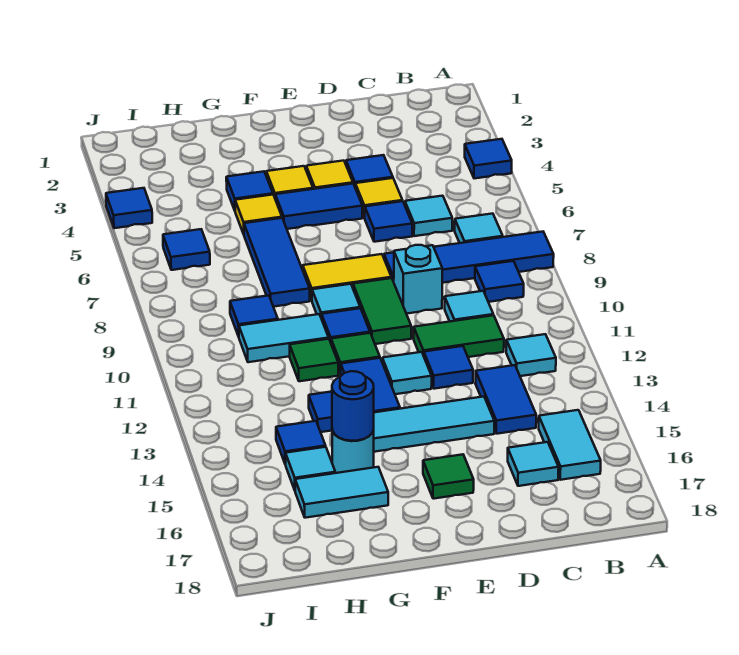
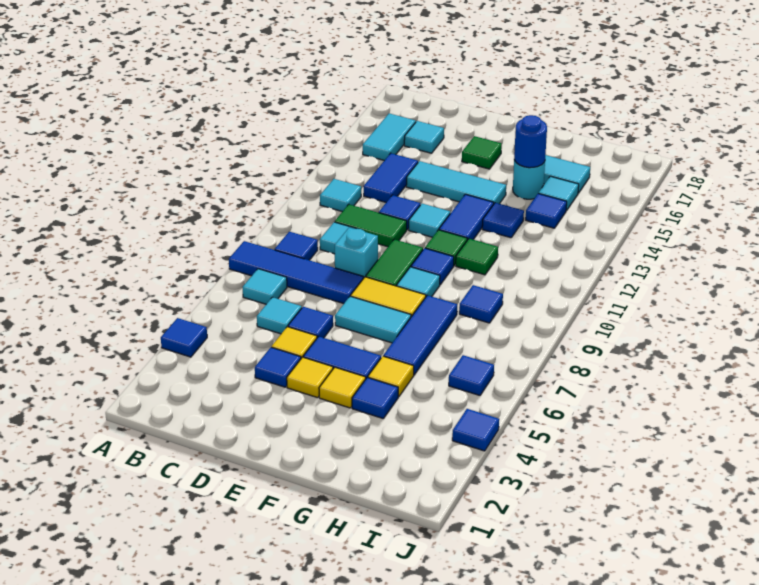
cyan tile G10:H10 level 1 -> cyan tile E7:F7 level 1

